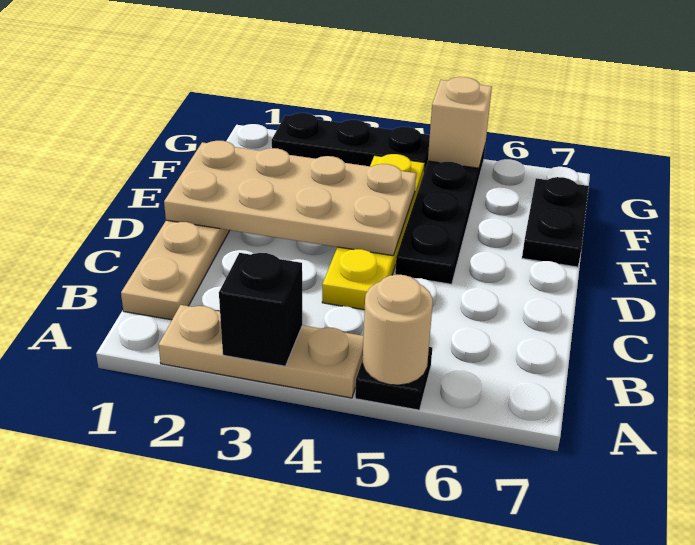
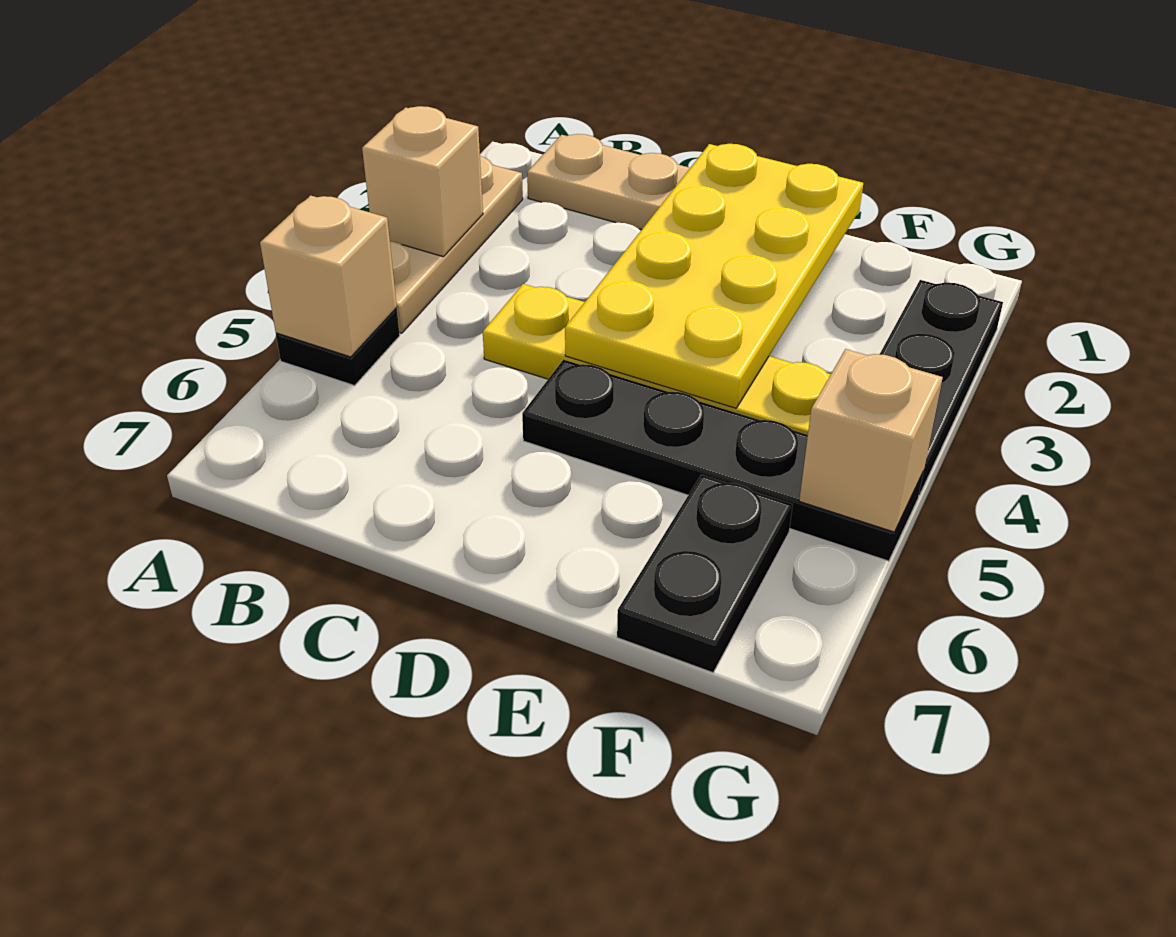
black brick A3 level 2 -> tan brick A3 level 2
tan round brick A5 level 2 -> tan brick A5 level 2
tan plate D1:E4 level 2 -> yellow plate D1:E4 level 2
black plate E7:F7 level 1 -> black plate F6:F7 level 1

